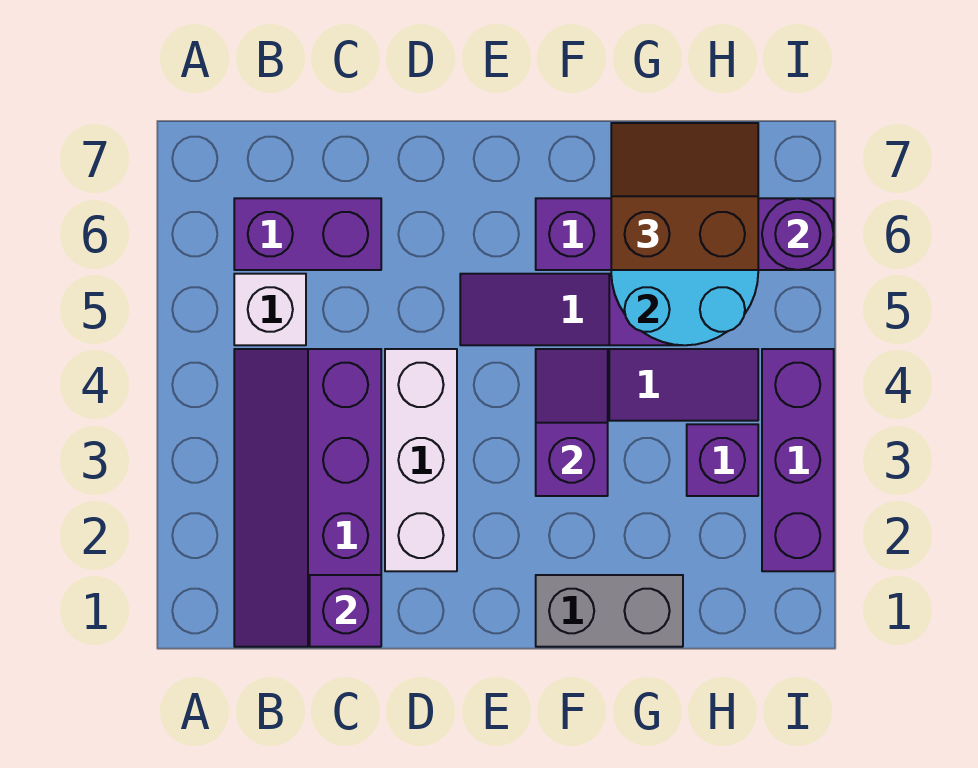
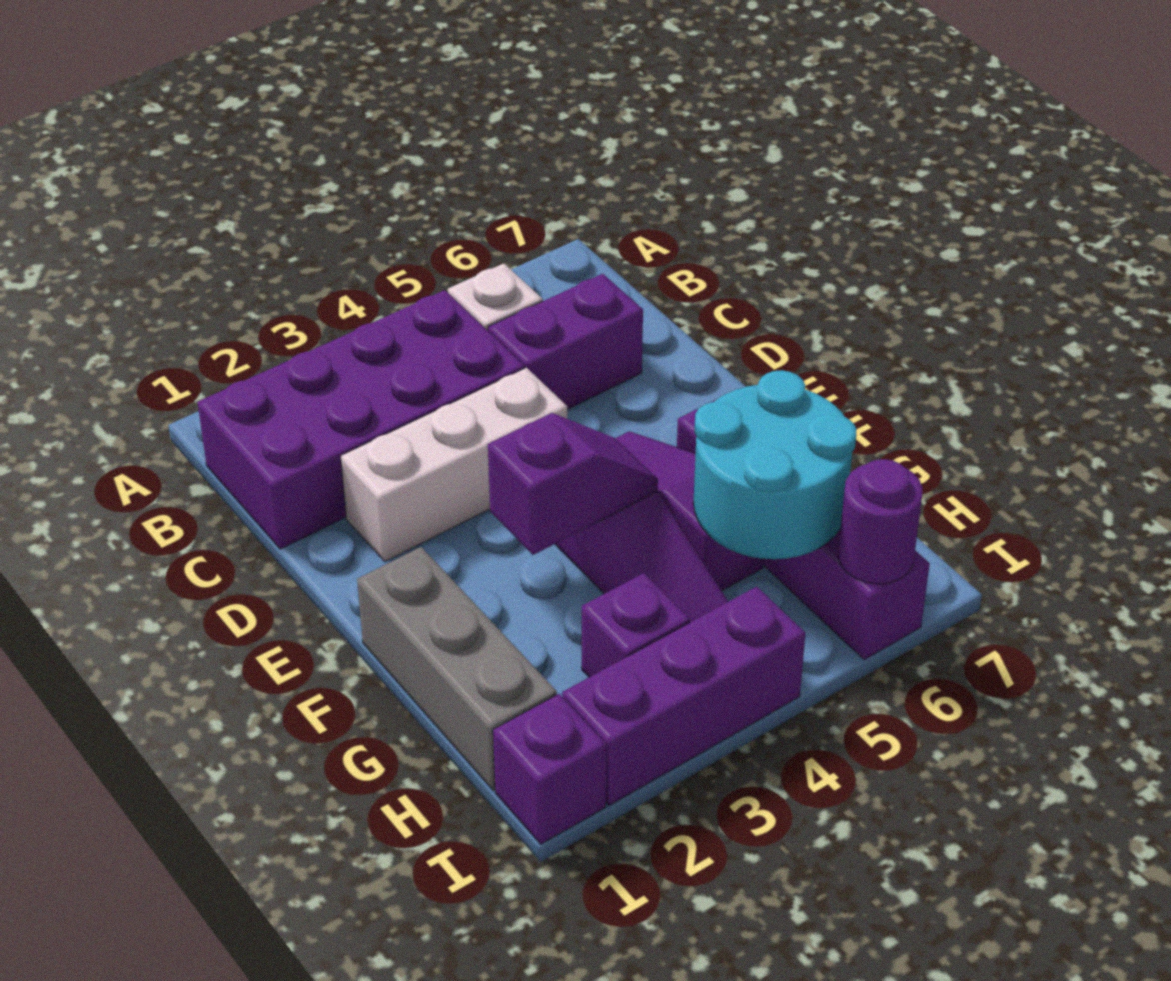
purple slope B1:C4 level 1 top C -> purple brick B1:C4 level 1
purple brick B6:C6 level 1 -> purple brick C5:C6 level 1
purple brick C1 level 2 -> purple brick I1 level 1
grey brick F1:G1 level 1 -> grey brick F1:H1 level 1
brown slope G6:H7 level 3 top 6 -> none

